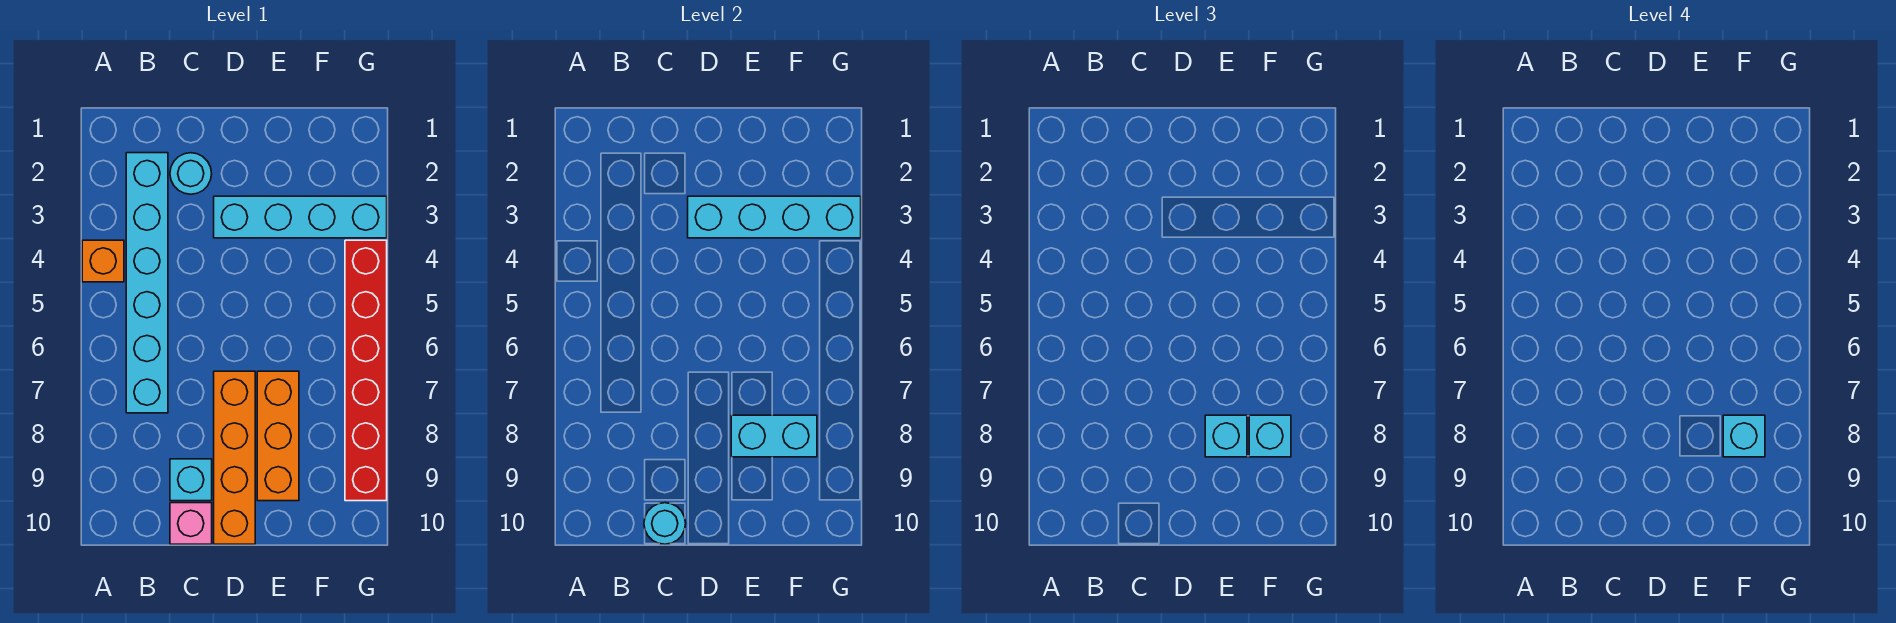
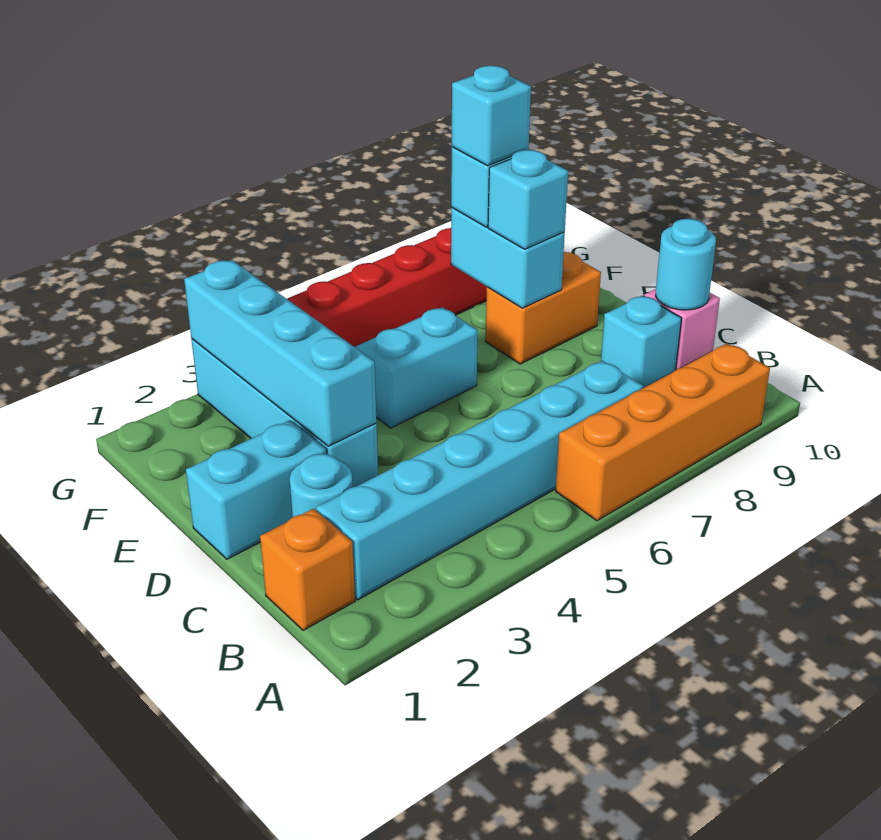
orange brick A4 level 1 -> orange brick B1 level 1
none -> cyan brick D1:D2 level 1
orange brick D7:D10 level 1 -> orange brick A6:A9 level 1
none -> cyan brick E5:E6 level 1
orange brick E7:E9 level 1 -> orange brick E8:E9 level 1

